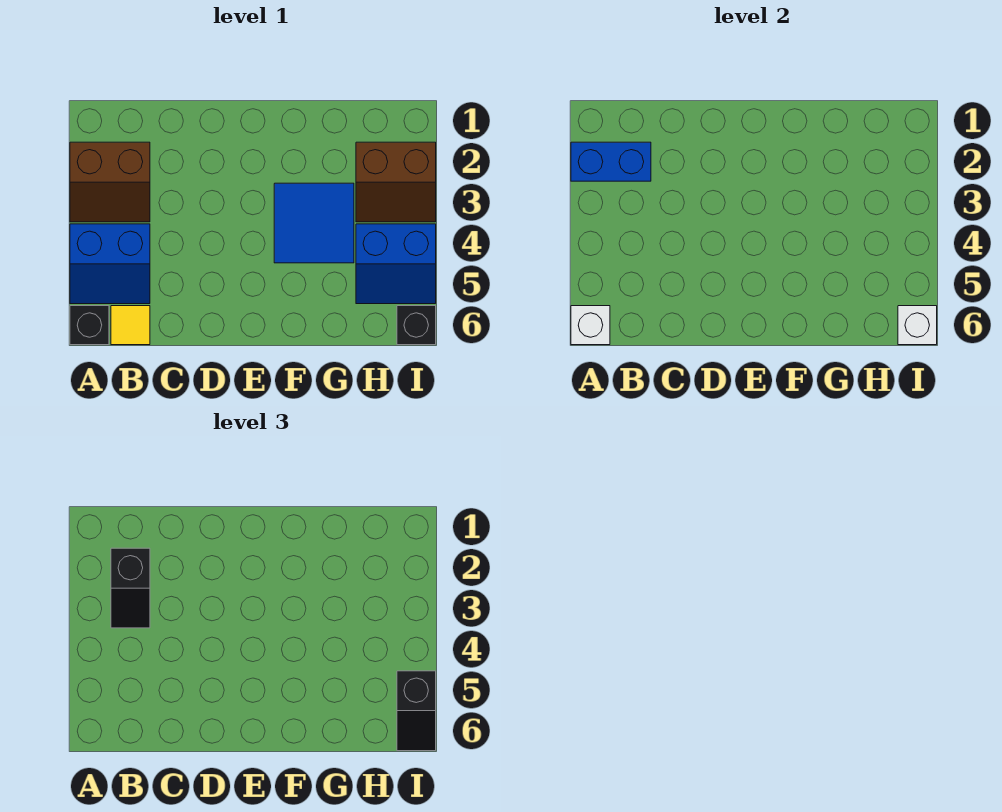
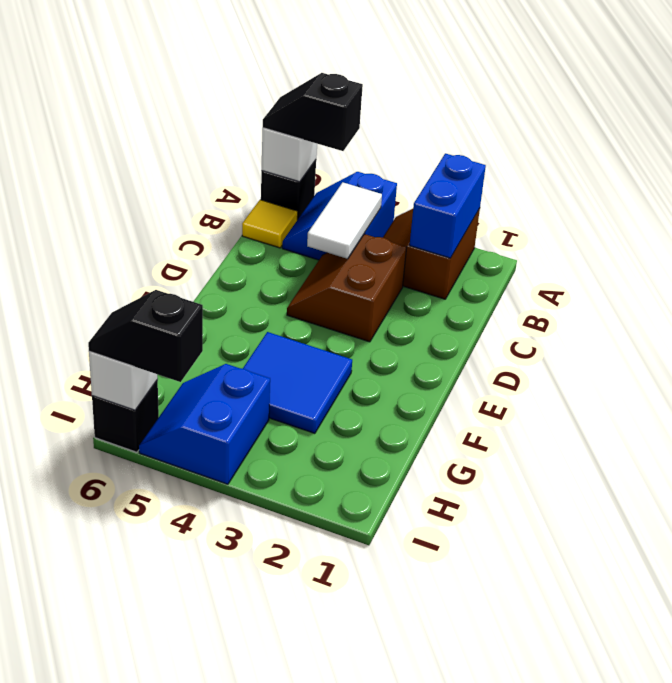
black slope B2:B3 level 3 top 2 -> black slope A5:A6 level 3 top 5
none -> white tile B4:C4 level 2
brown slope H2:I3 level 1 top 2 -> brown slope C3:D4 level 1 top 3

